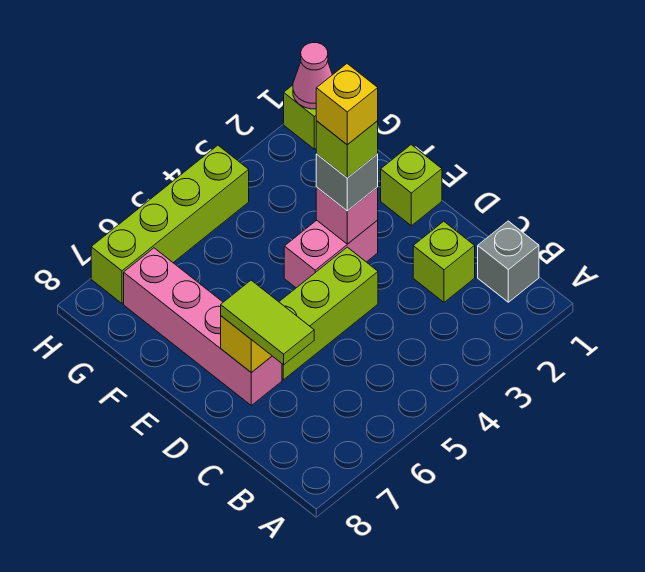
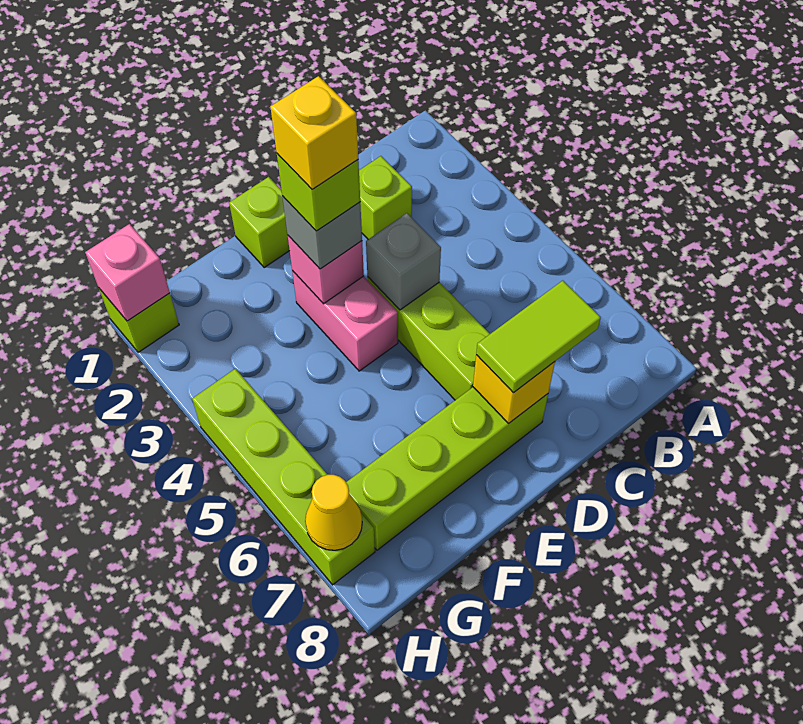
grey brick B1 level 1 -> grey brick D4 level 2
pink brick D7:G7 level 1 -> lime brick D7:G7 level 1
pink cone H1 level 2 -> pink brick H1 level 2
none -> yellow cone H7 level 2

